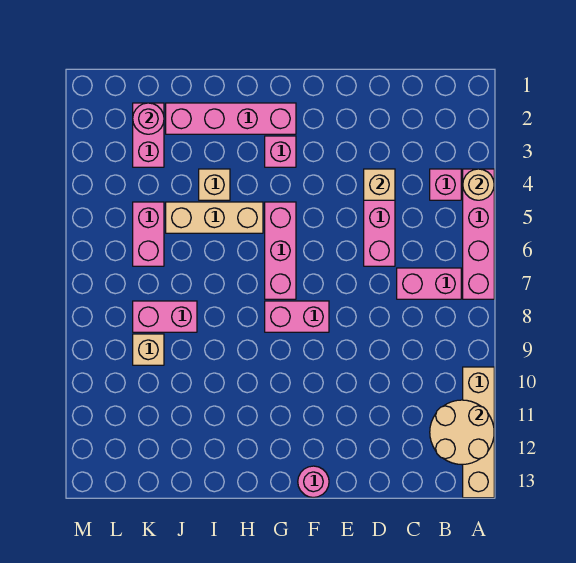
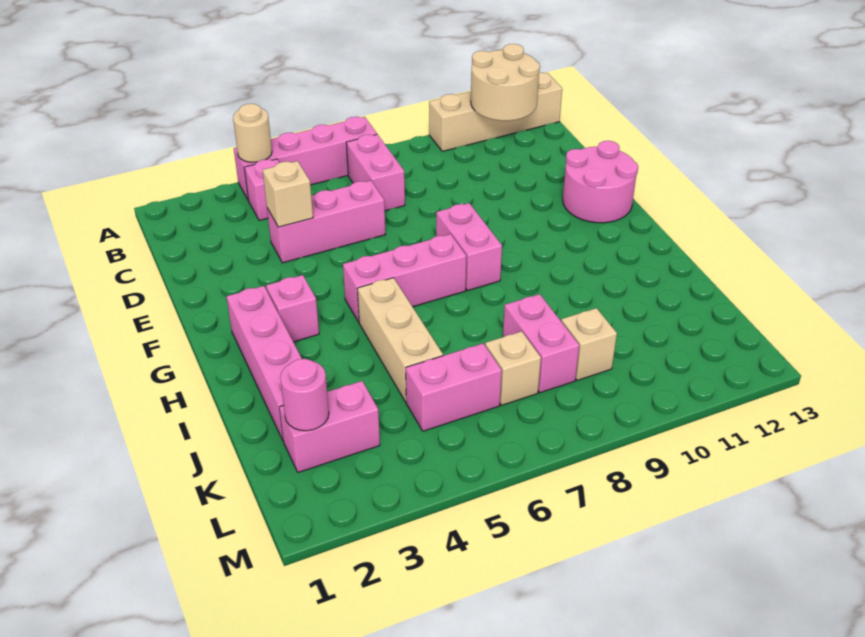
pink round brick F13 level 1 -> pink round brick E12:F13 level 1
tan brick I4 level 1 -> tan brick K7 level 1

